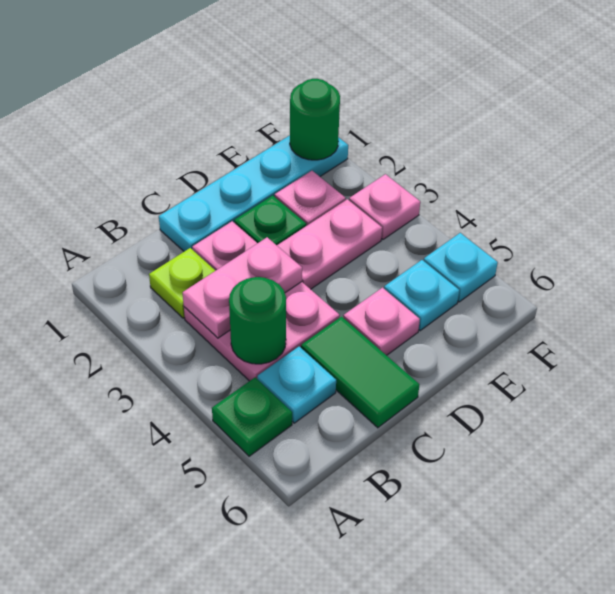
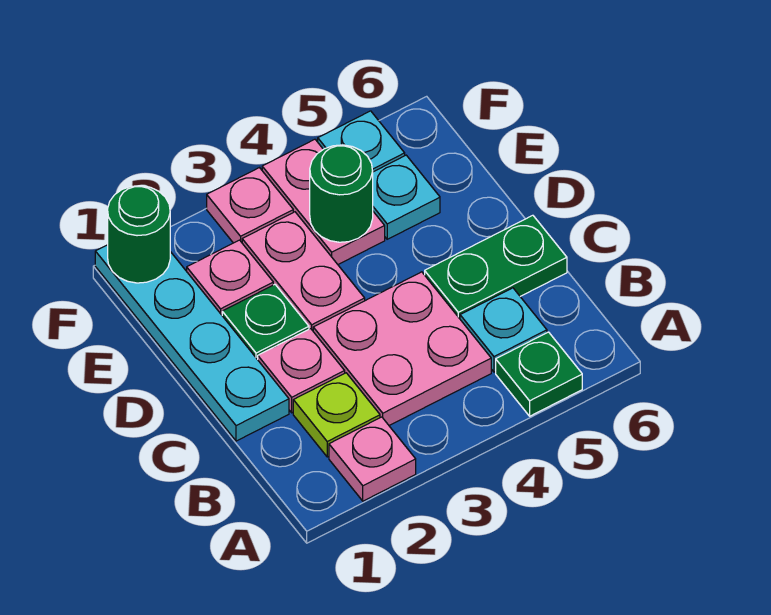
pink plate B3:C3 level 2 -> pink plate E4:F4 level 1
green round brick B4 level 2 -> green round brick E4 level 2
green tile C5:C6 level 1 -> green plate C5:C6 level 1
pink plate D5 level 1 -> pink plate A2 level 1

